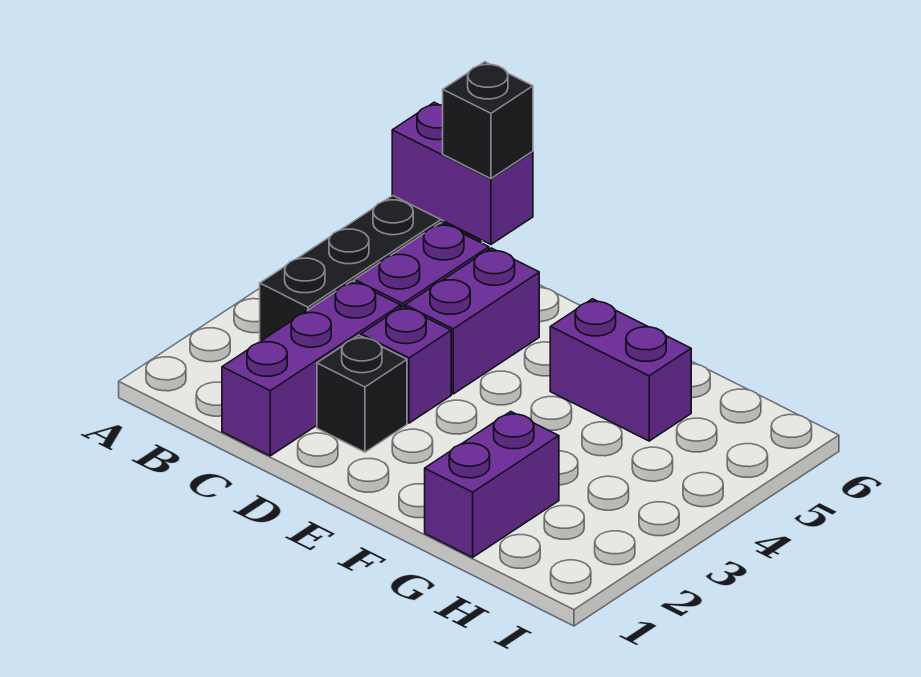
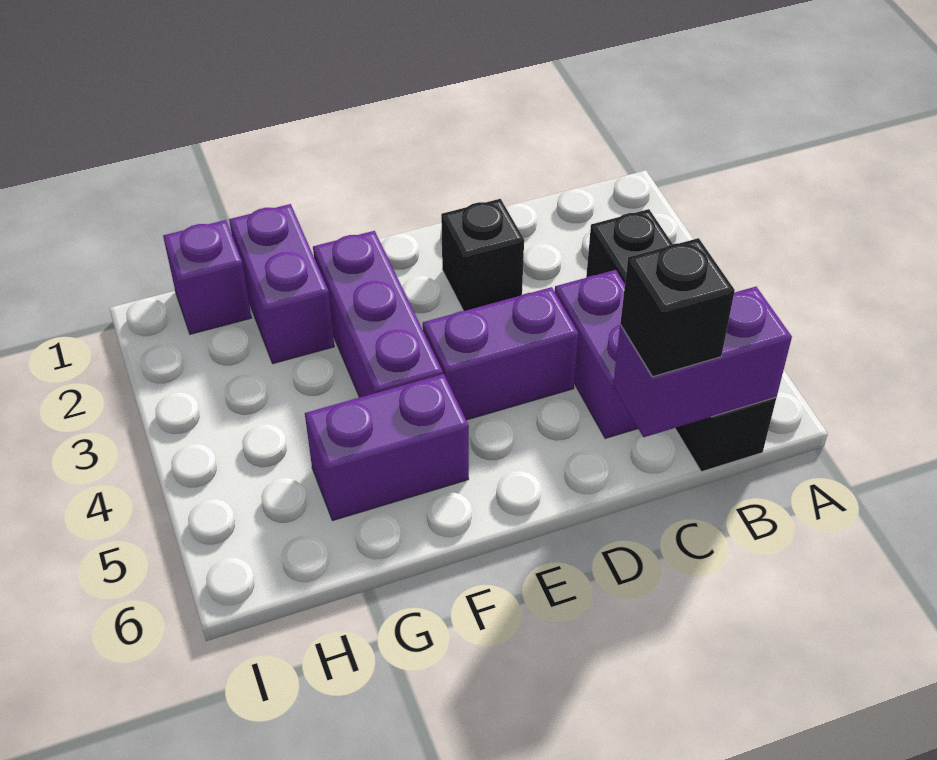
purple brick C1:C3 level 1 -> purple brick F2:F4 level 1
purple brick D3 level 1 -> purple brick H1 level 1
purple brick D4:D5 level 1 -> purple brick D4:E4 level 1

